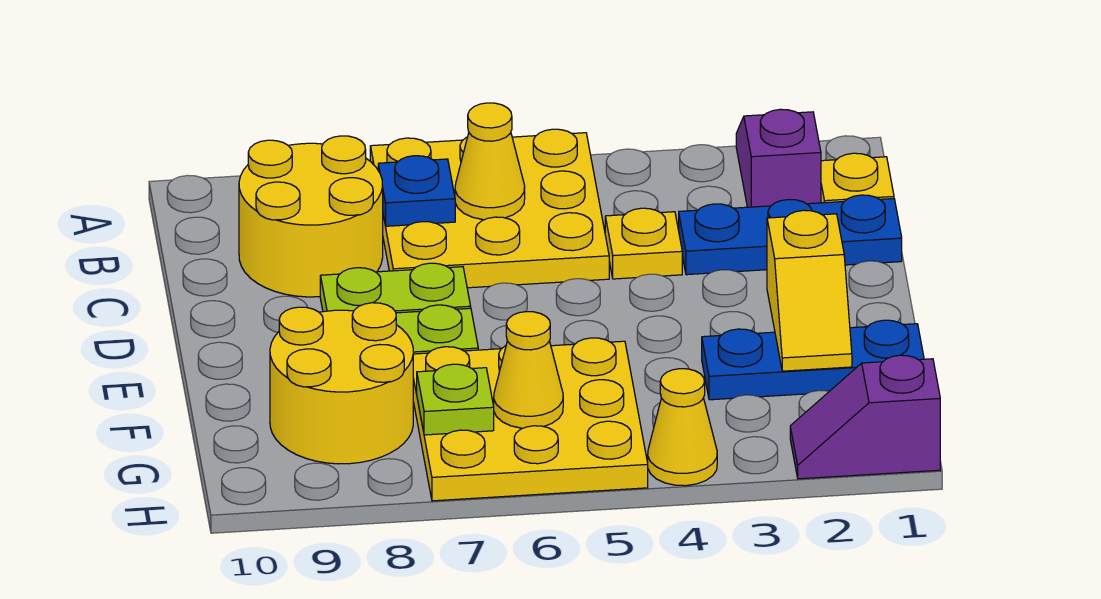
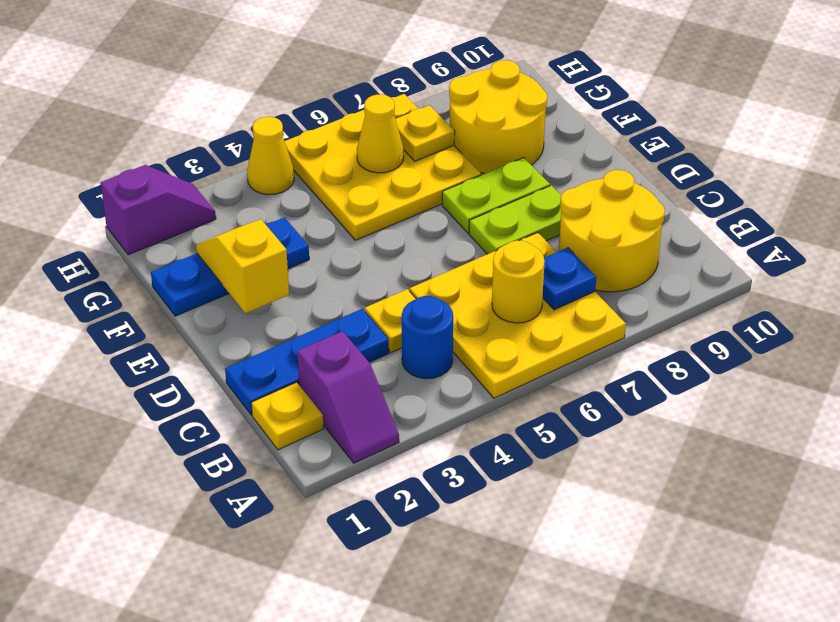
none -> blue round brick B4 level 1
yellow cone B6 level 2 -> yellow round brick B6 level 2
lime plate G7 level 2 -> yellow plate G7 level 2

